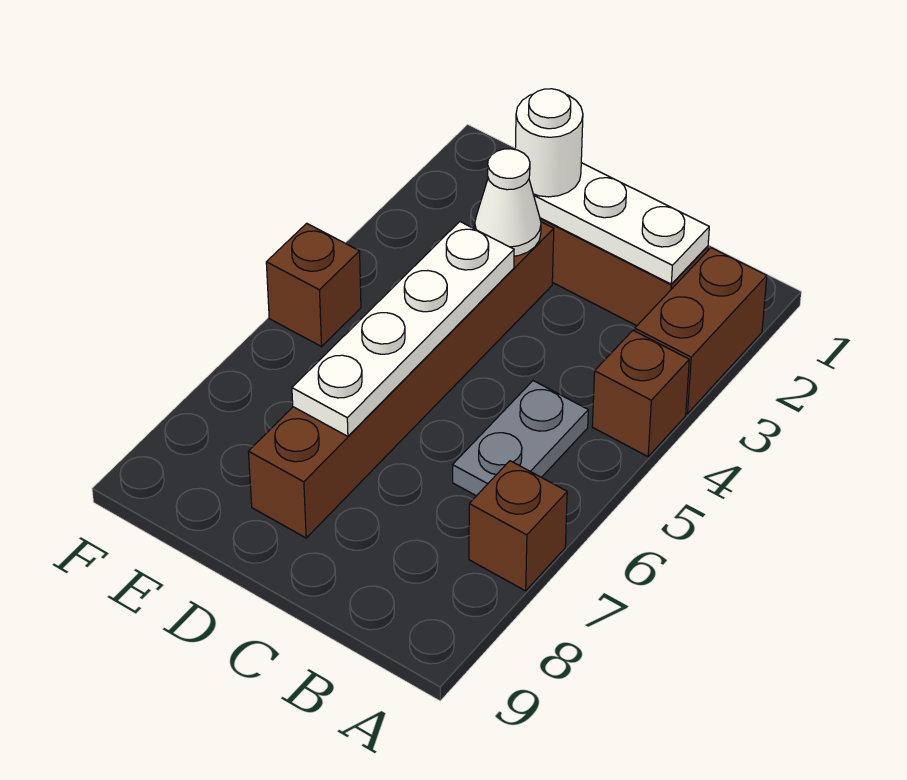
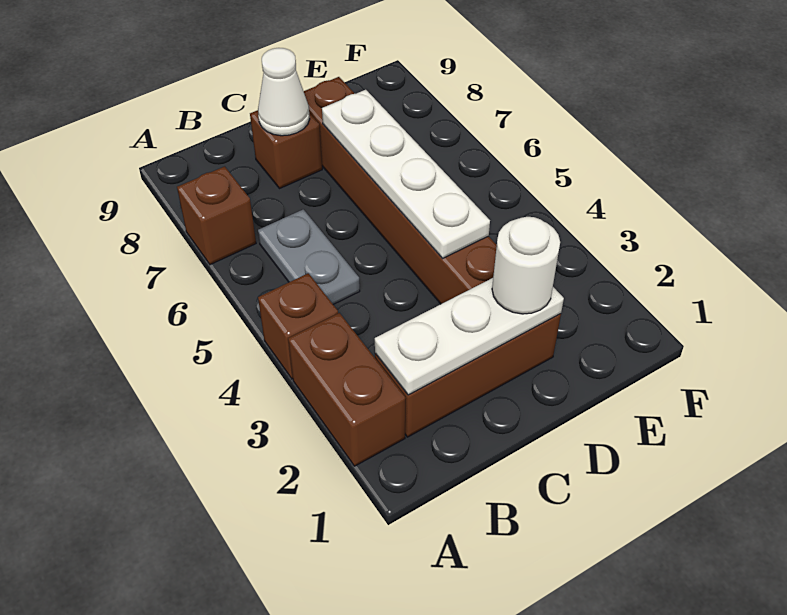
white cone D3 level 2 -> white cone C8 level 2
brown brick F5 level 1 -> brown brick C8 level 1

